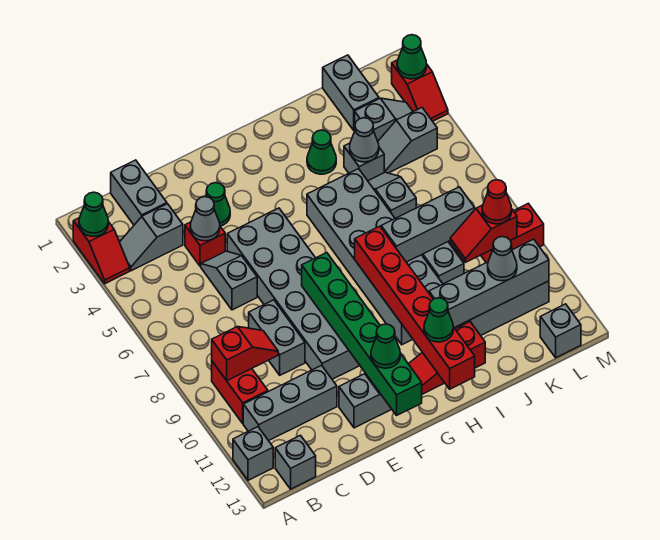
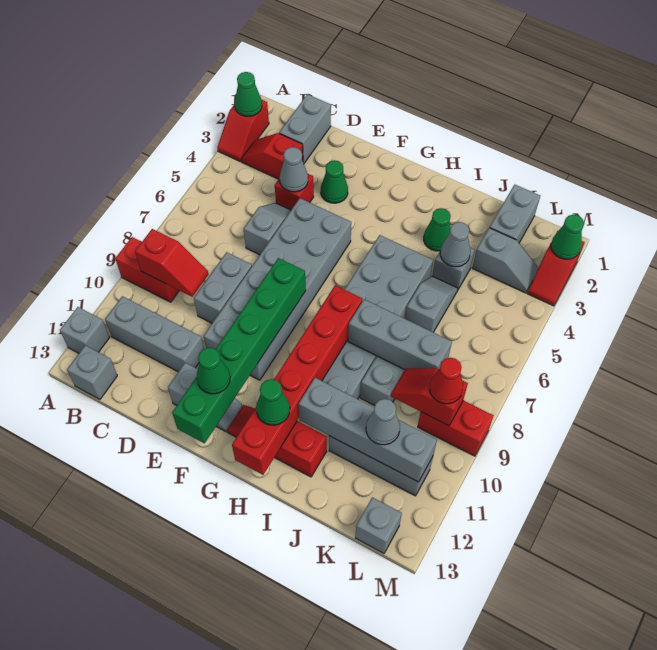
grey slope B3:C3 level 1 top C -> red slope B3:C3 level 1 top C
red brick B9:B10 level 1 -> red brick A9:B9 level 1
grey slope K4:L4 level 1 top L -> none

